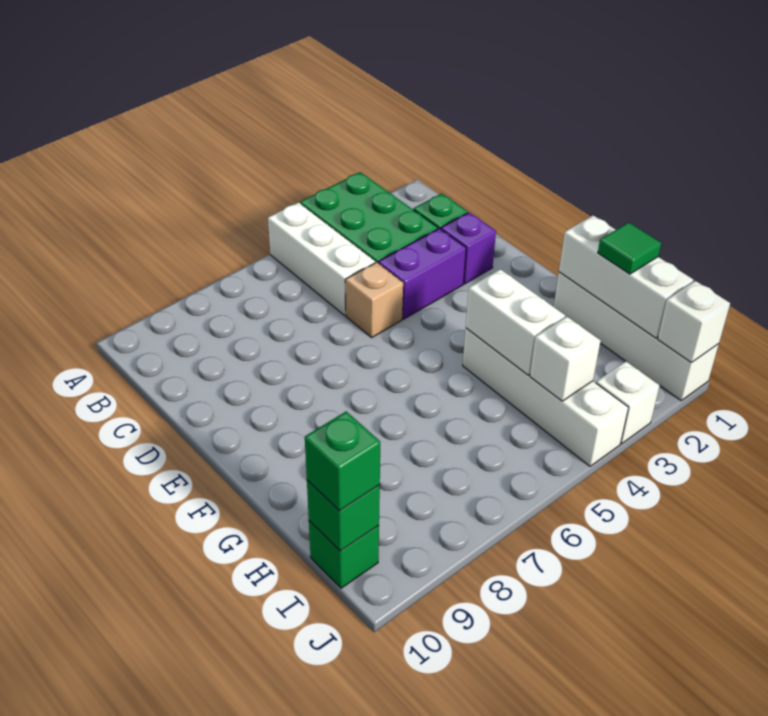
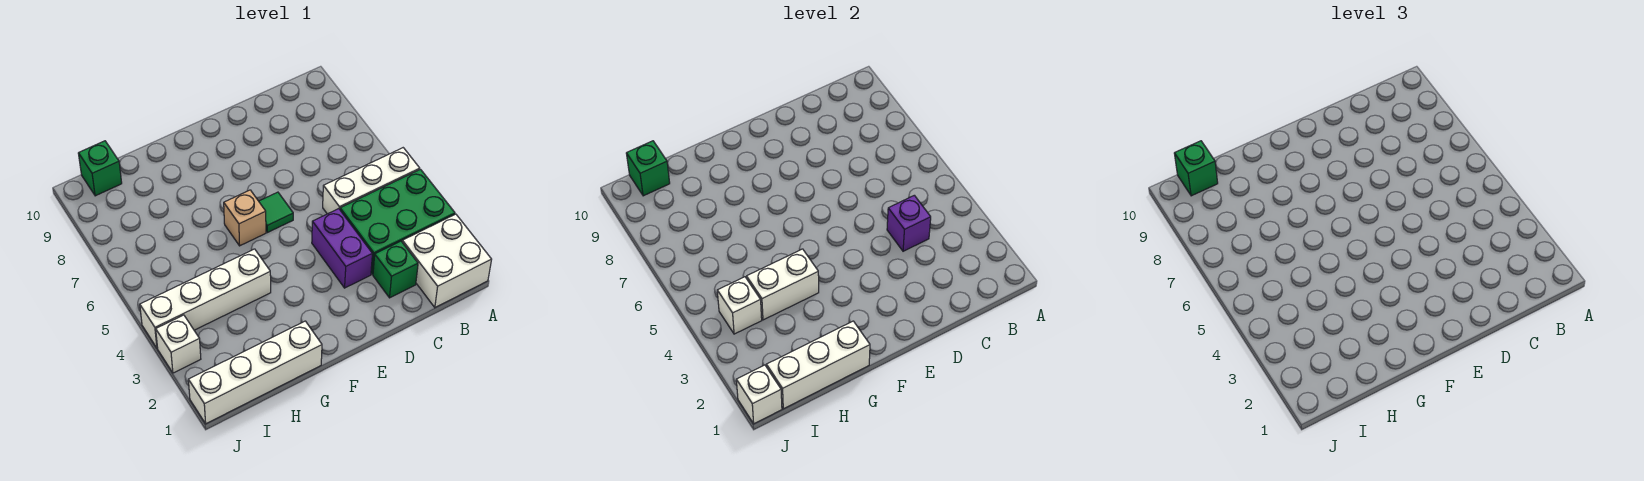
none -> white brick A1:B2 level 1
purple brick D2 level 1 -> purple brick C4 level 2
tan brick D5 level 1 -> tan brick F6 level 1
green tile H1 level 3 -> green tile E6 level 1

